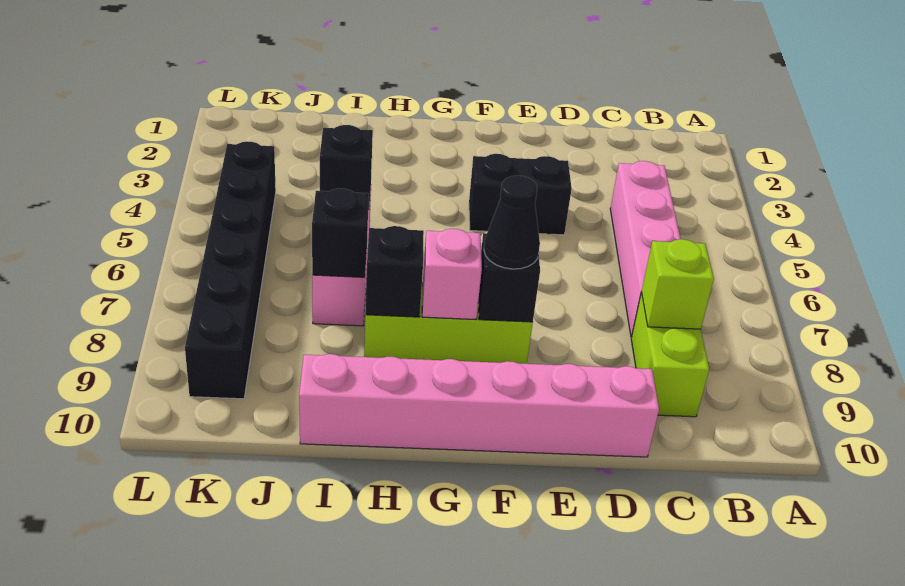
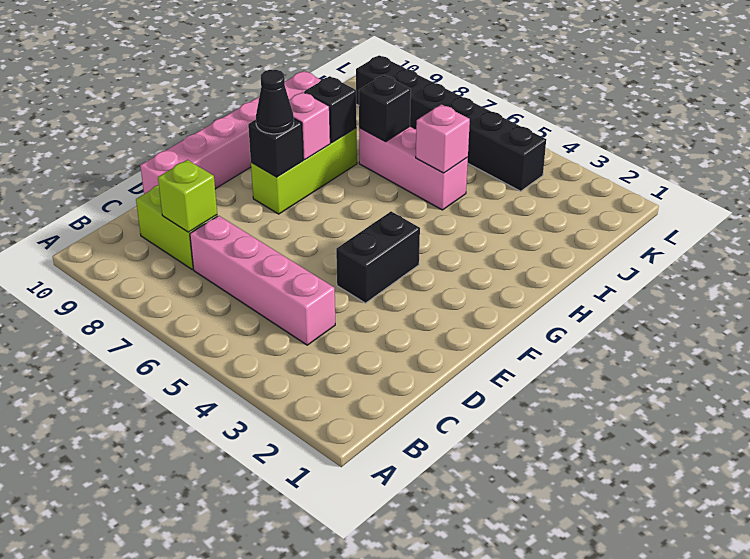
black brick I5 level 2 -> pink brick I5 level 2

